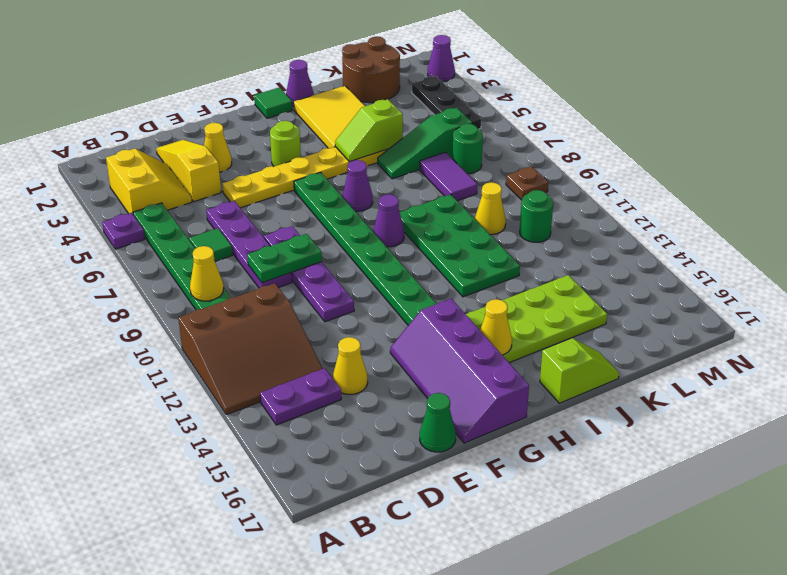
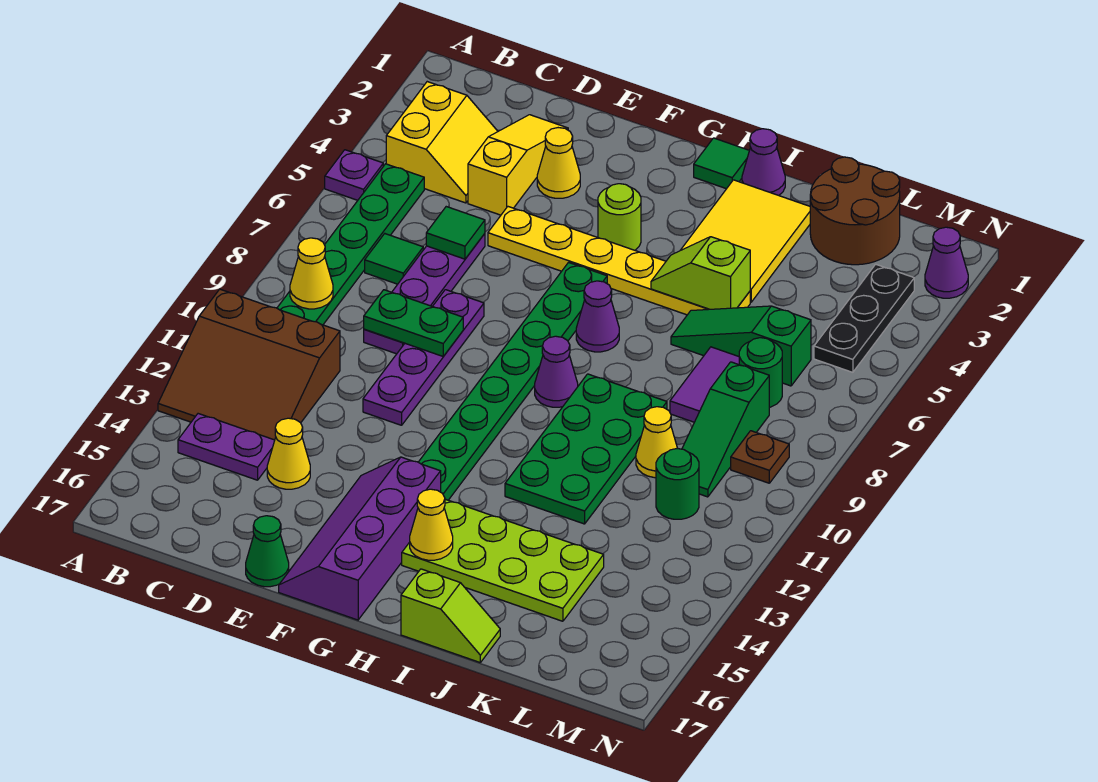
none -> green tile D6 level 2
none -> green slope L8:L10 level 1 top 8

